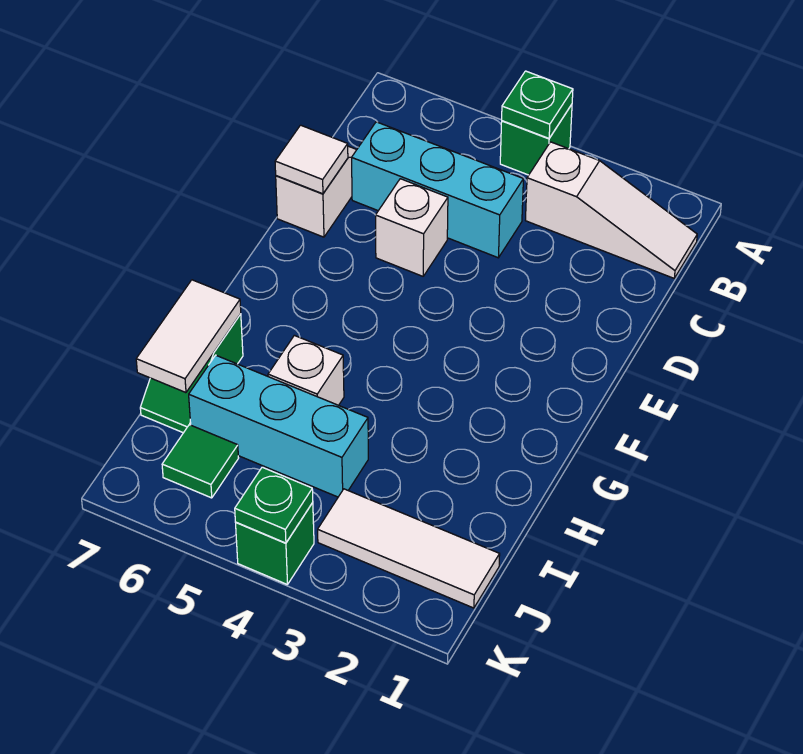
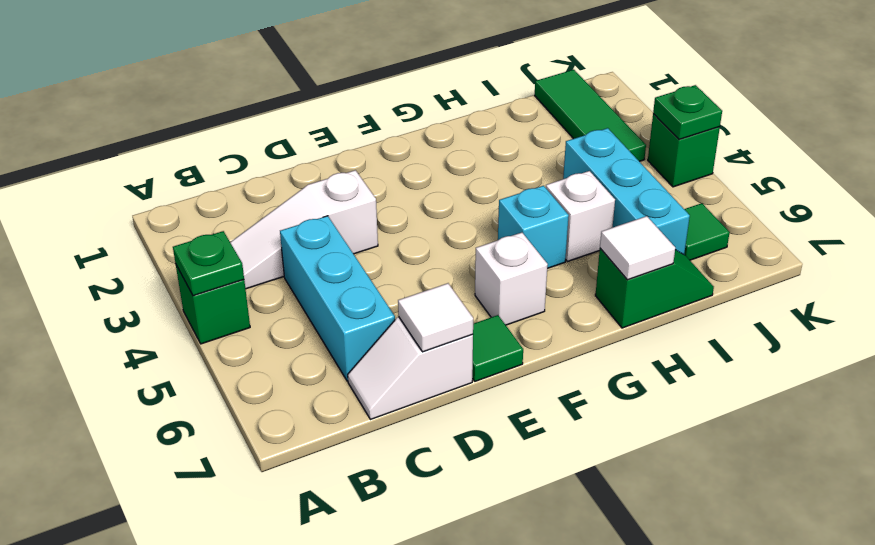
white slope B1:B3 level 1 top 3 -> white slope B3:D3 level 1 top D
white brick D5 level 1 -> white brick F6 level 1
none -> green tile E7 level 1
none -> cyan brick G5 level 1
white tile H7:I7 level 2 -> white tile H7 level 2
white tile J1:J3 level 1 -> green tile J1:J3 level 1

